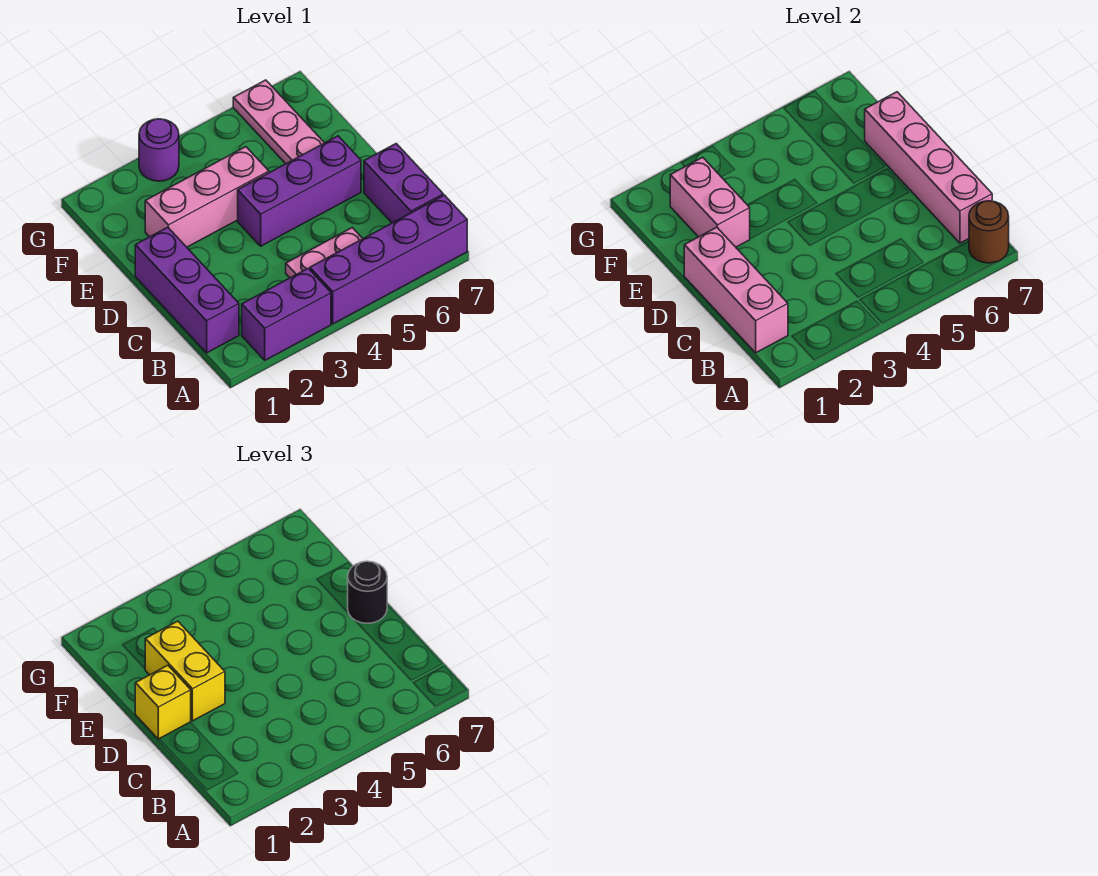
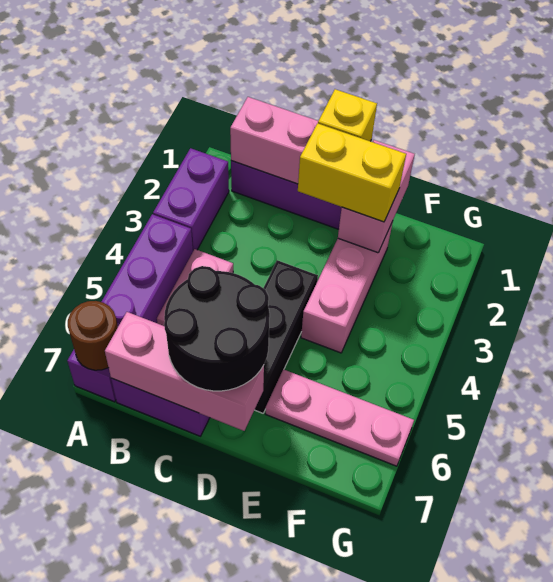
pink brick B7:E7 level 2 -> pink brick B7:D7 level 2
purple brick D4:D6 level 1 -> black brick D4:D6 level 1
black round brick D7 level 3 -> black round brick C6:D7 level 3
pink brick E2:F2 level 2 -> pink brick E1:E2 level 2
purple round brick G3 level 1 -> none

